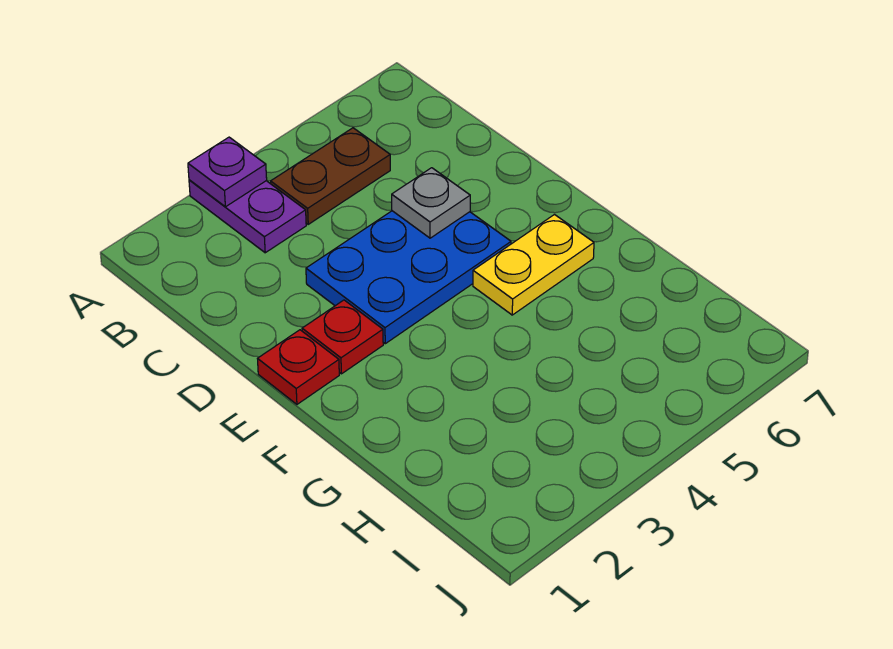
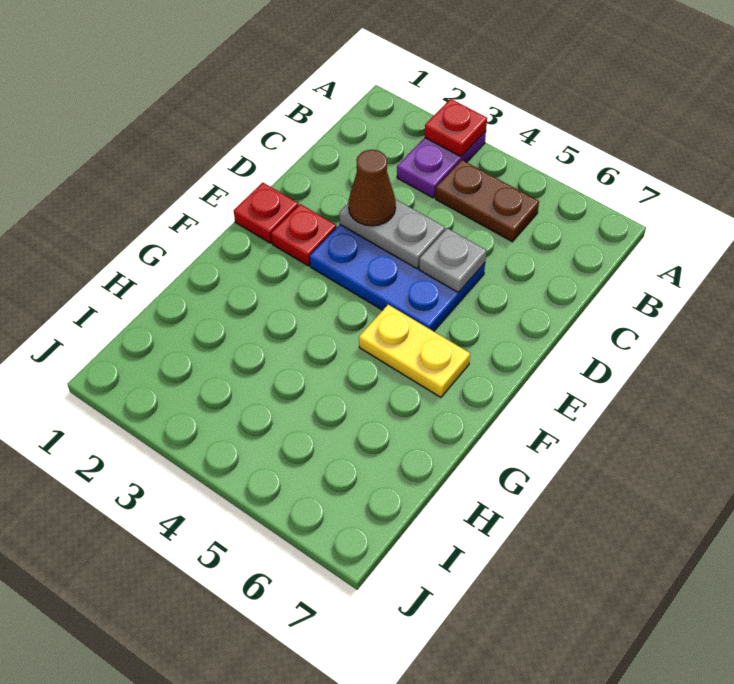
purple plate A3 level 2 -> red plate A3 level 2
none -> grey plate D3:D4 level 2
none -> brown cone D3 level 3

